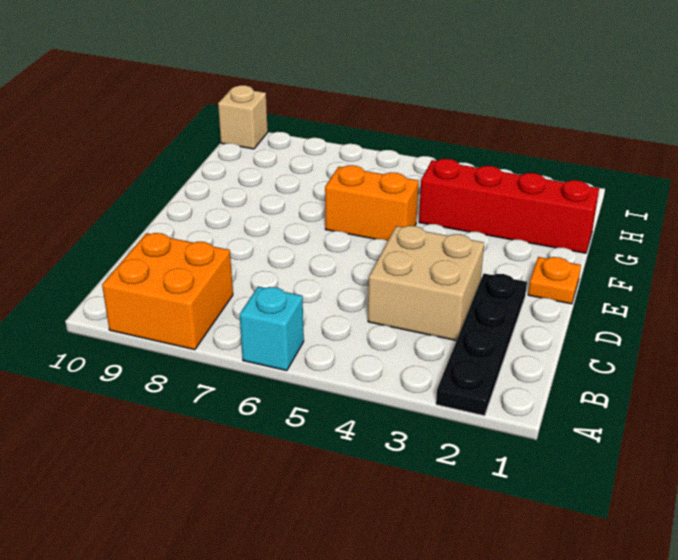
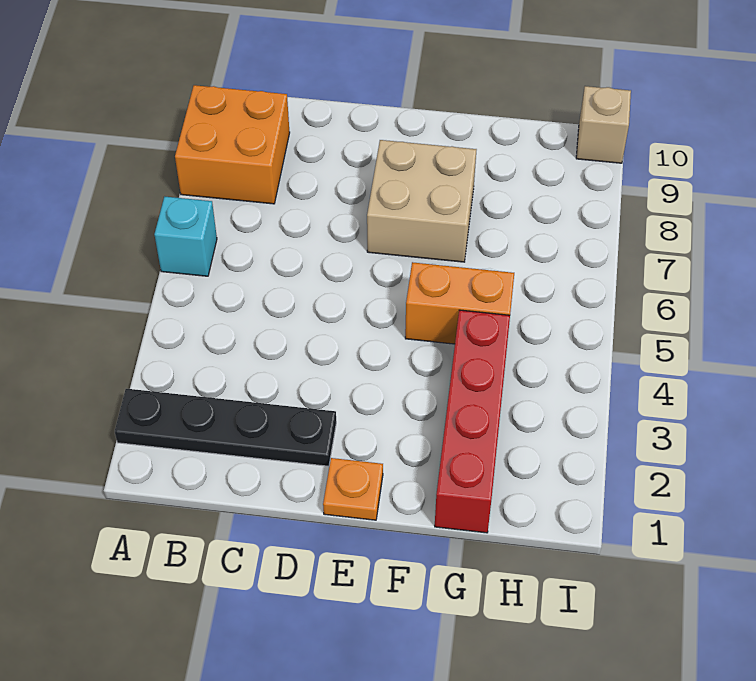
tan brick C3:D4 level 1 -> tan brick E7:F8 level 1
orange brick F5:F6 level 1 -> orange brick F5:G5 level 1

